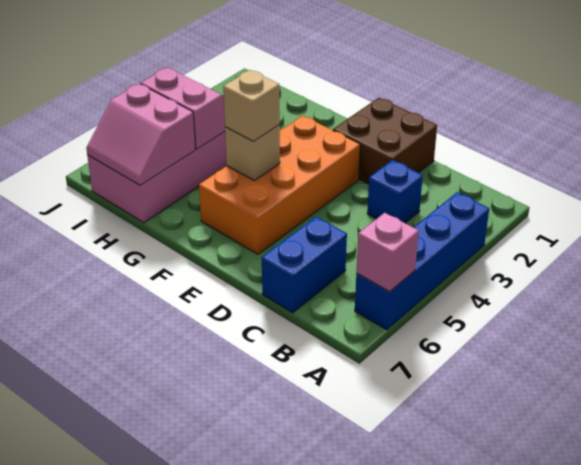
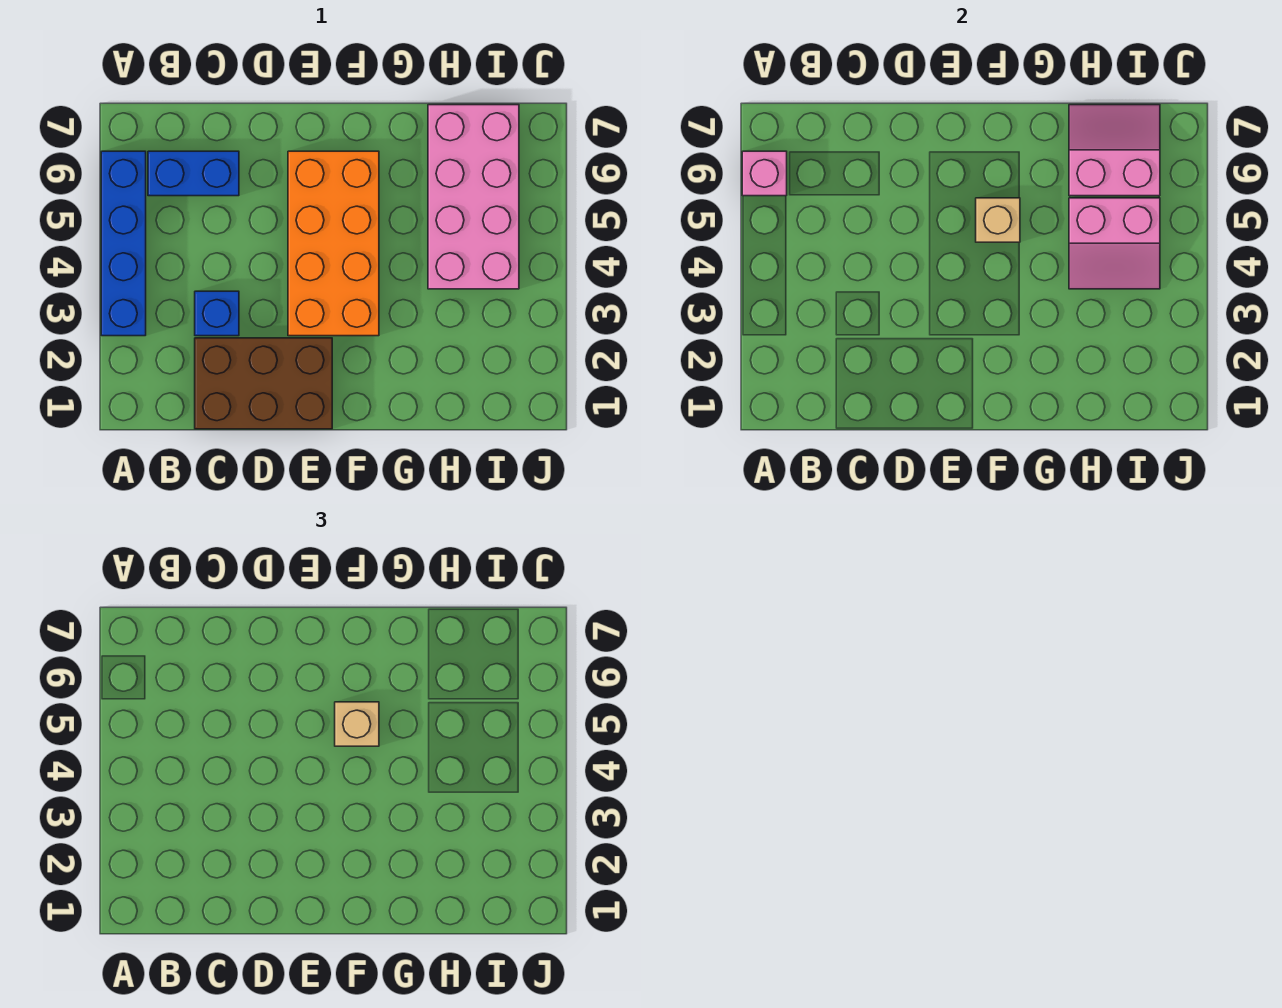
blue brick C6:C7 level 1 -> blue brick B6:C6 level 1
brown brick D1:E2 level 1 -> brown brick C1:E2 level 1

